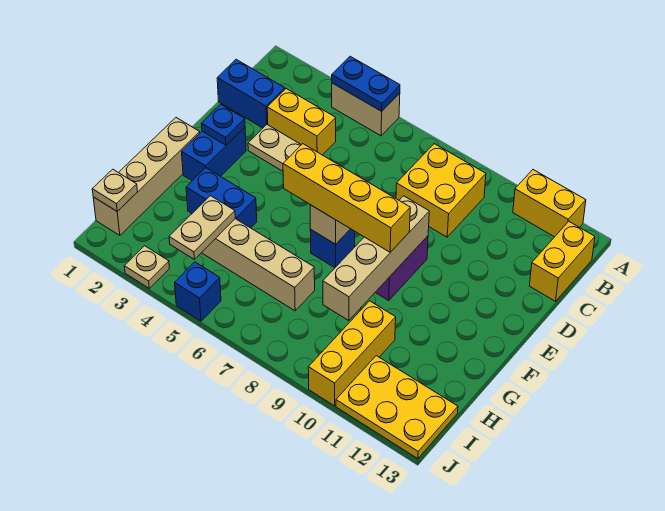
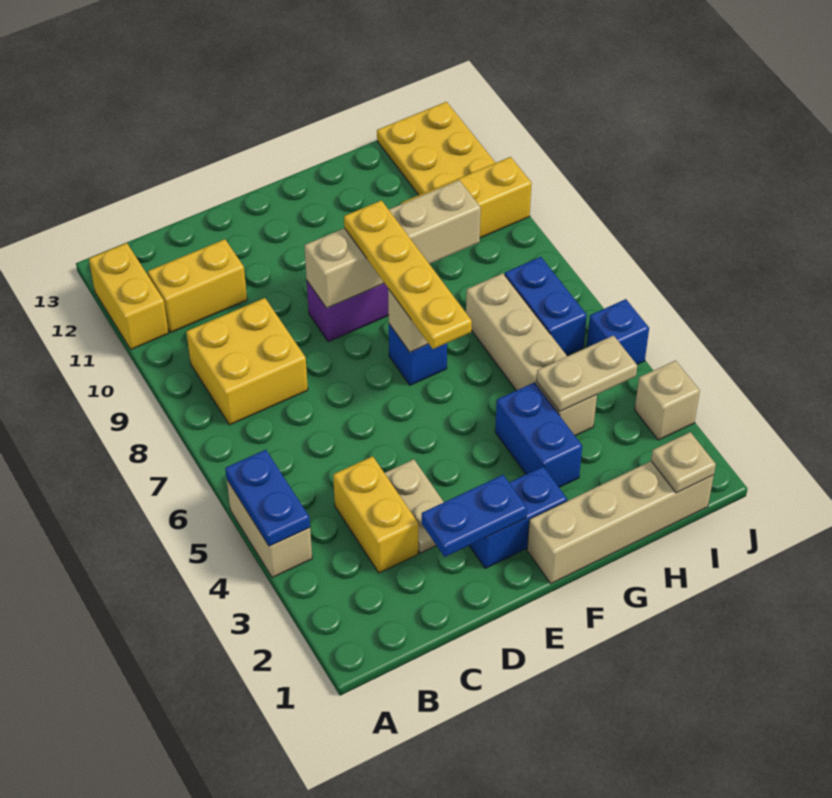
yellow brick B13:C13 level 1 -> yellow brick B11:C11 level 1
blue brick C1:C2 level 1 -> blue brick I6:I7 level 1
blue plate E2 level 2 -> blue plate D2:E2 level 2
yellow brick F6:F9 level 3 -> yellow plate F6:F9 level 3
tan plate J3 level 1 -> tan brick J3 level 1

